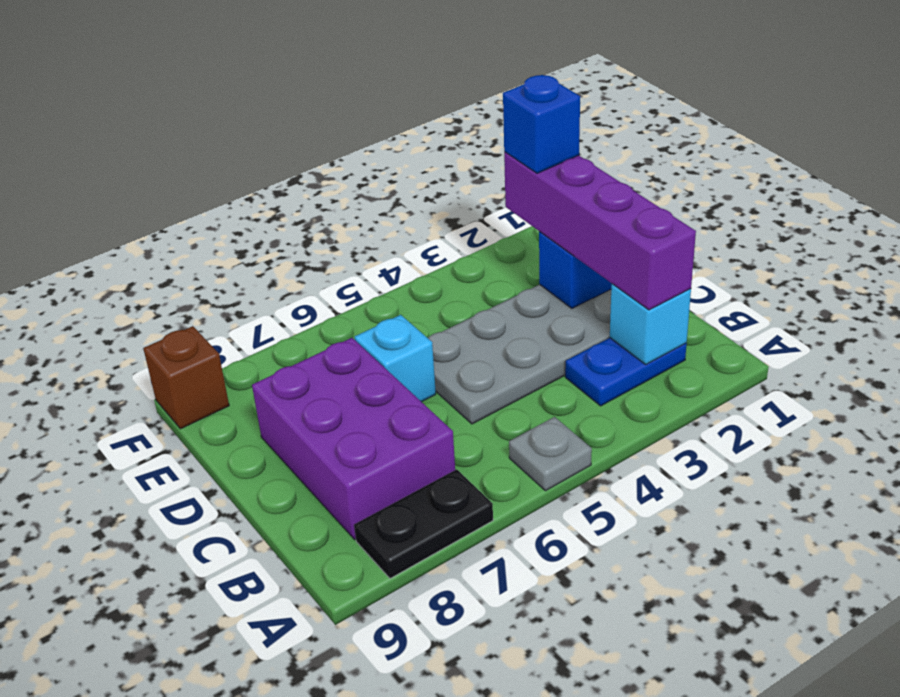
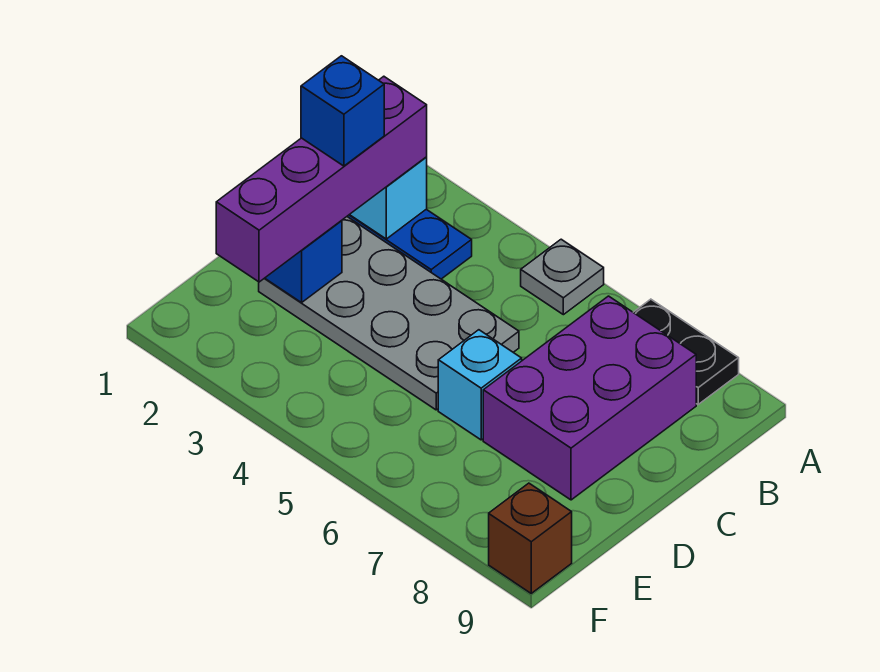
blue brick E2 level 4 -> blue brick C2 level 4

